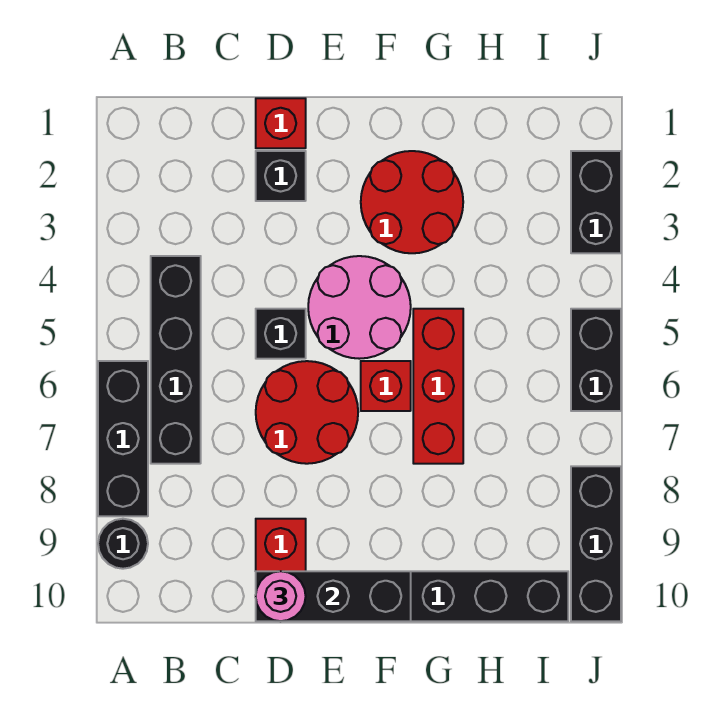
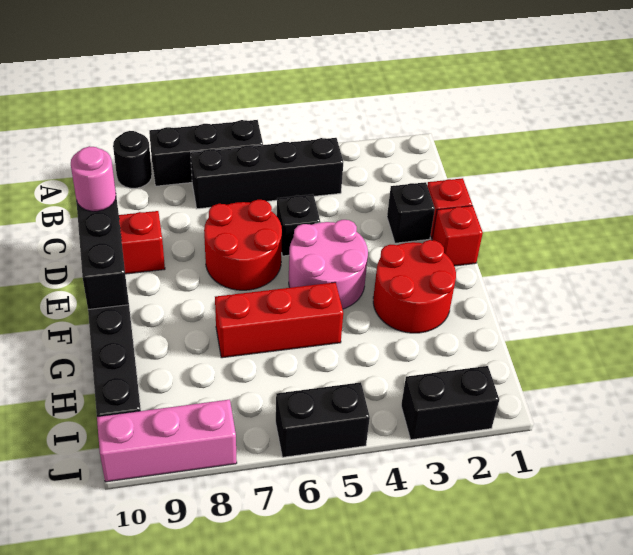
red brick F6 level 1 -> red brick E1 level 1
black brick J8:J10 level 1 -> pink brick J8:J10 level 1

